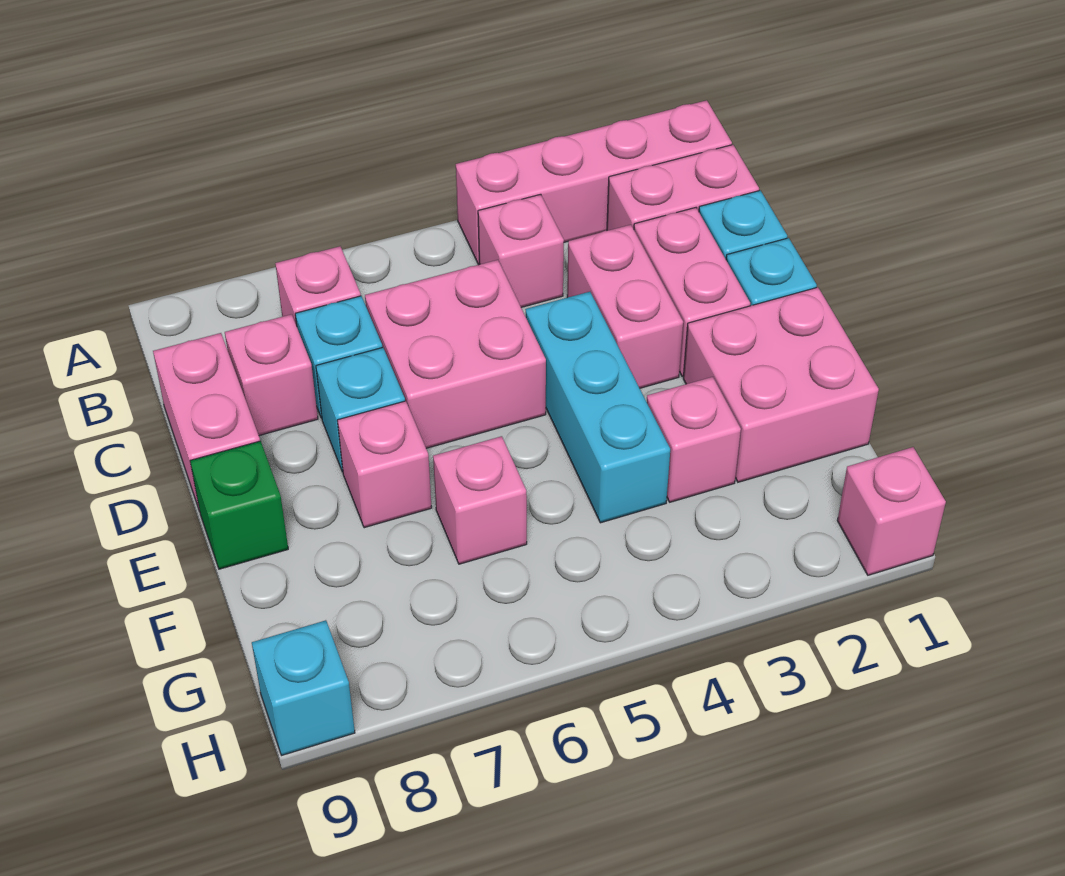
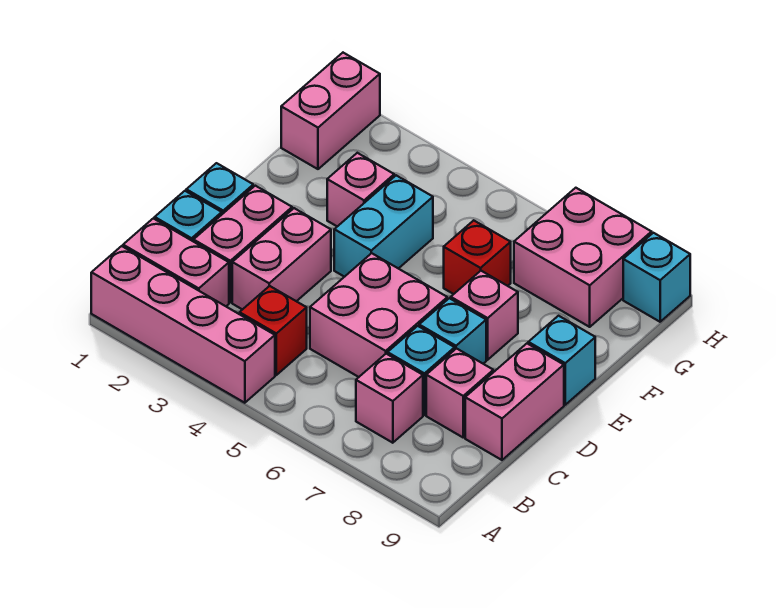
pink brick B4 level 1 -> red brick B4 level 1
cyan brick D4:F4 level 1 -> cyan brick E4:F4 level 1
pink brick E1:F2 level 1 -> pink brick G7:H8 level 1
green brick E9 level 1 -> cyan brick E9 level 1
pink brick F6 level 1 -> red brick F6 level 1
pink brick H1 level 1 -> pink brick G1:H1 level 1

